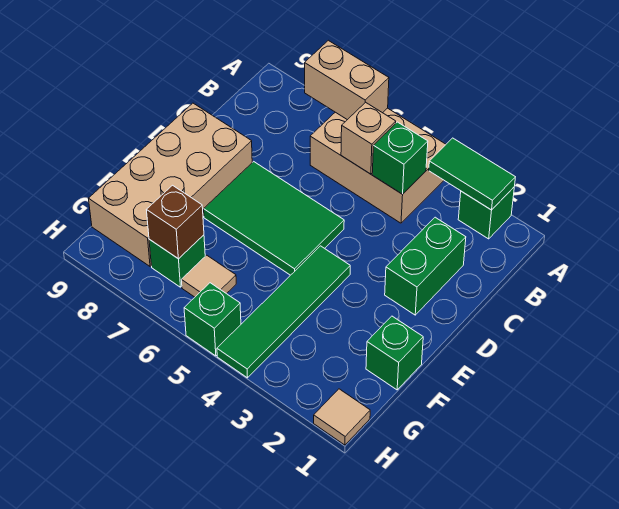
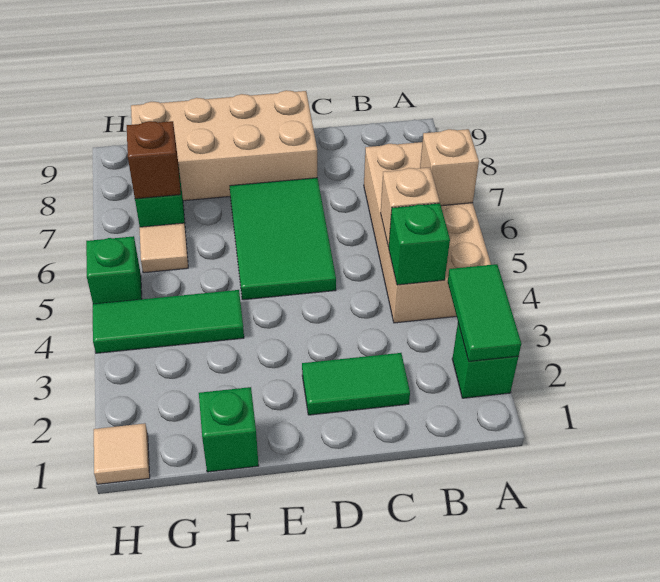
tan brick A4:B6 level 1 -> tan brick A4:B7 level 1
tan brick A6:A7 level 2 -> tan brick A6 level 2
green brick C2:D2 level 1 -> green tile C2:D2 level 1
green tile E4:H4 level 1 -> green tile F4:H4 level 1

